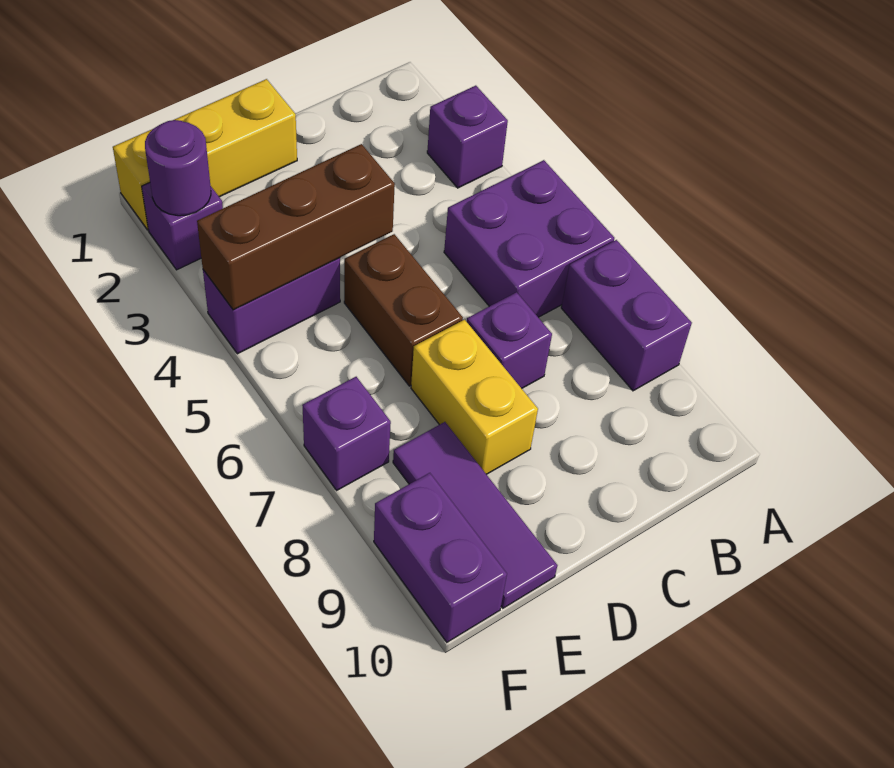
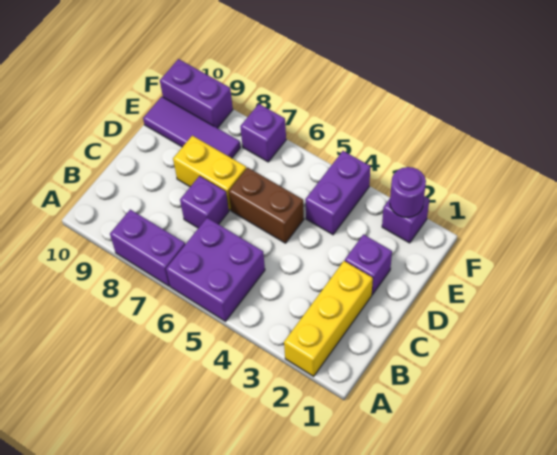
purple brick A3 level 1 -> purple brick D2 level 1
yellow brick D1:F1 level 1 -> yellow brick A2:C2 level 1
brown brick D4:F4 level 2 -> none

